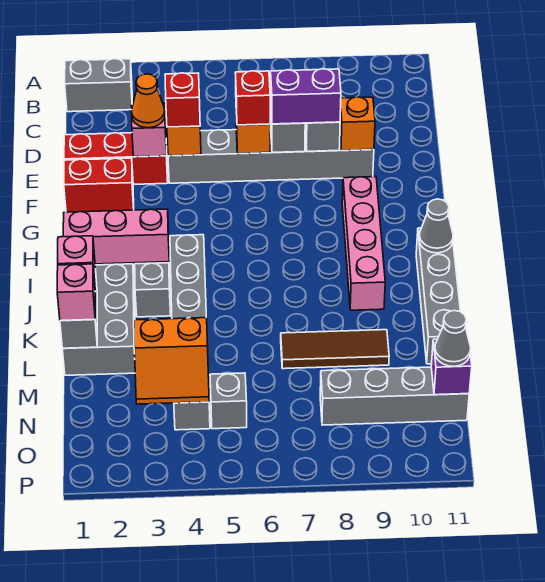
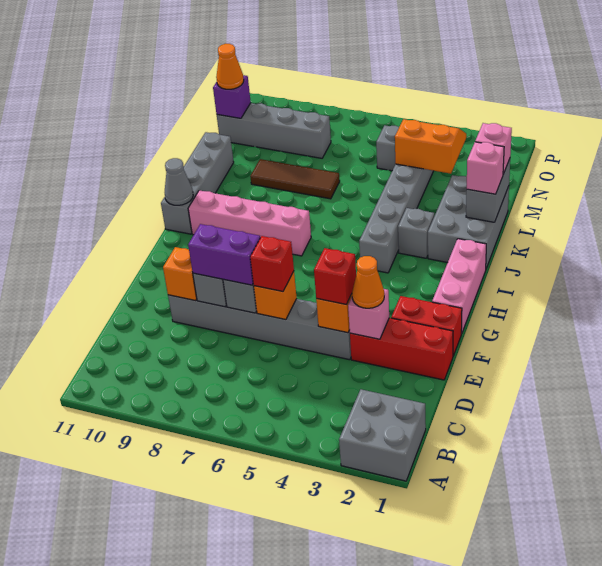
grey brick B1:B2 level 1 -> grey brick A1:B2 level 1
pink brick G9:J9 level 1 -> pink brick I7:I10 level 1
pink brick H1:H3 level 1 -> pink brick G1:I1 level 1
grey cone N11 level 3 -> orange cone N11 level 3

